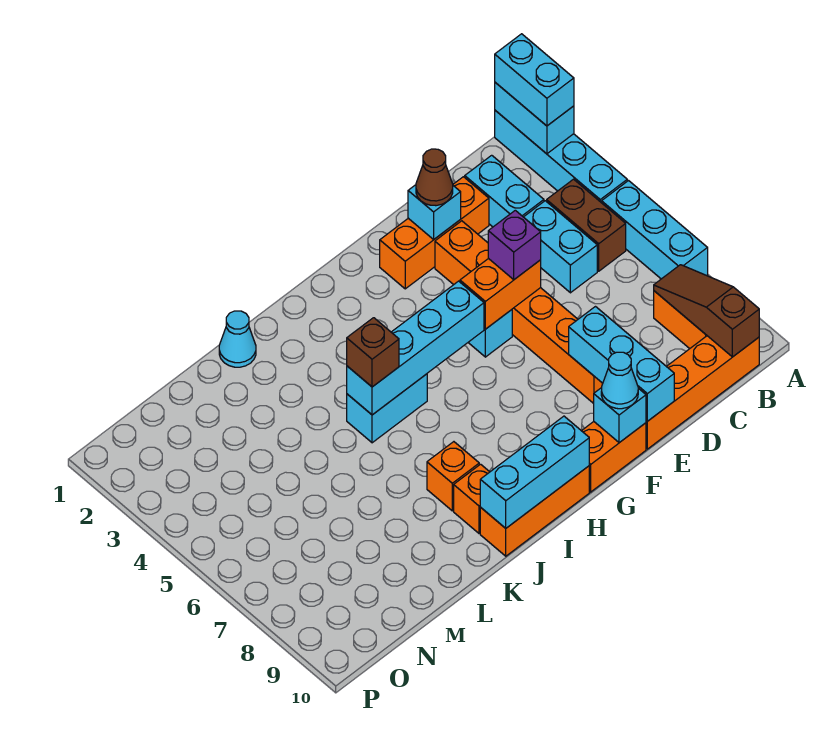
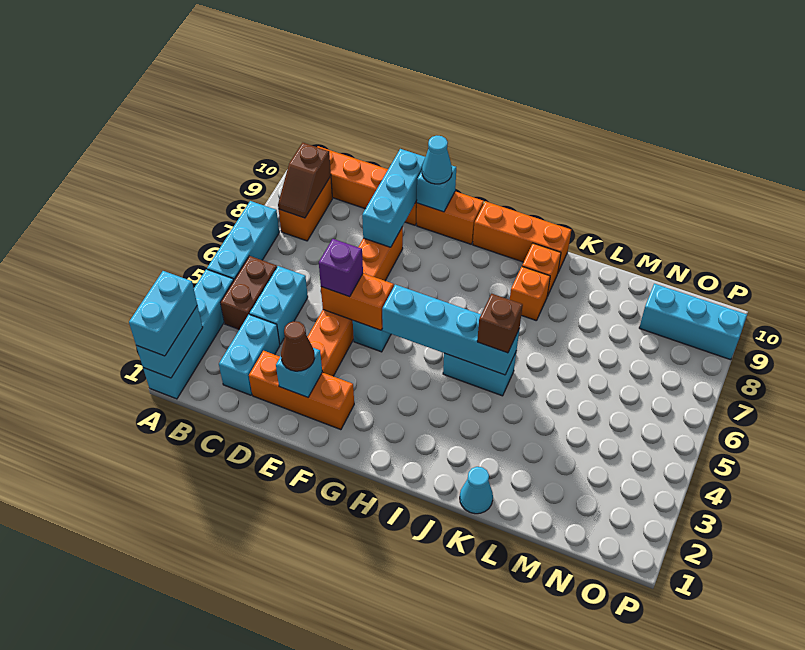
brown slope B8:B10 level 2 top 10 -> brown slope B8:B9 level 2 top 9
cyan brick H10:J10 level 2 -> cyan brick N9:P9 level 1

